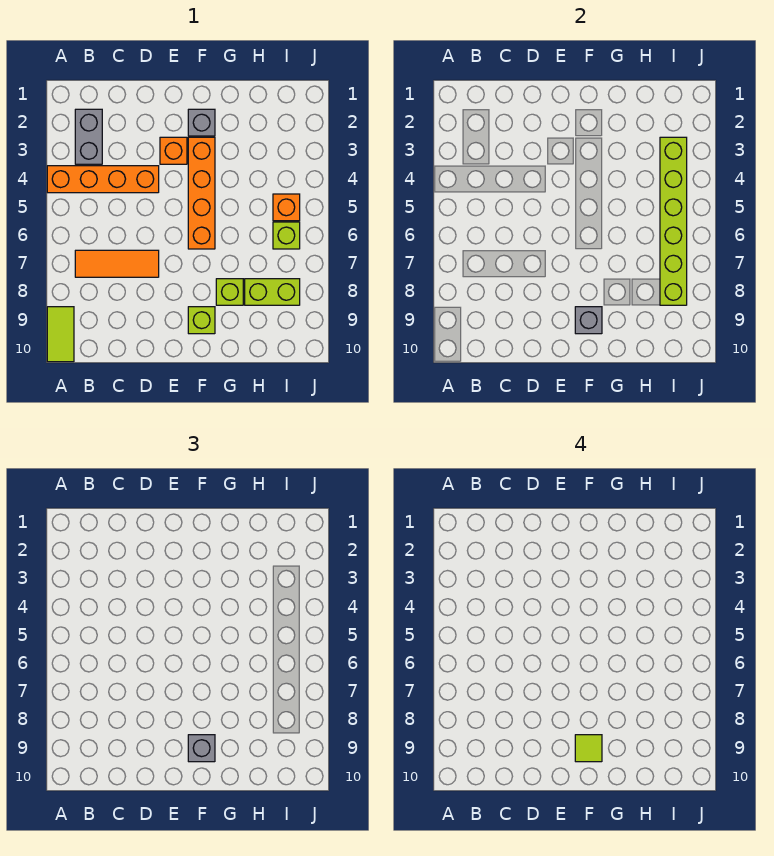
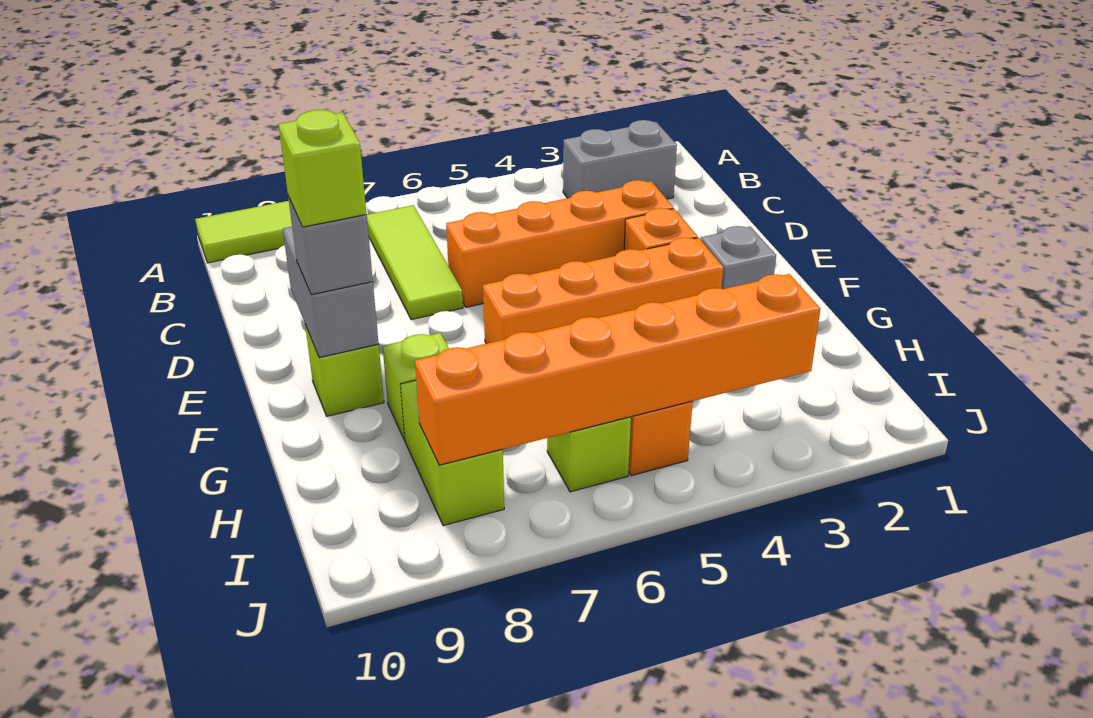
orange brick A4:D4 level 1 -> orange brick D3:D6 level 1
orange tile B7:D7 level 1 -> lime tile B7:D7 level 1
grey brick F9 level 2 -> grey brick E9:F9 level 2
lime tile F9 level 4 -> lime brick F9 level 4
lime brick I3:I8 level 2 -> orange brick I3:I8 level 2

